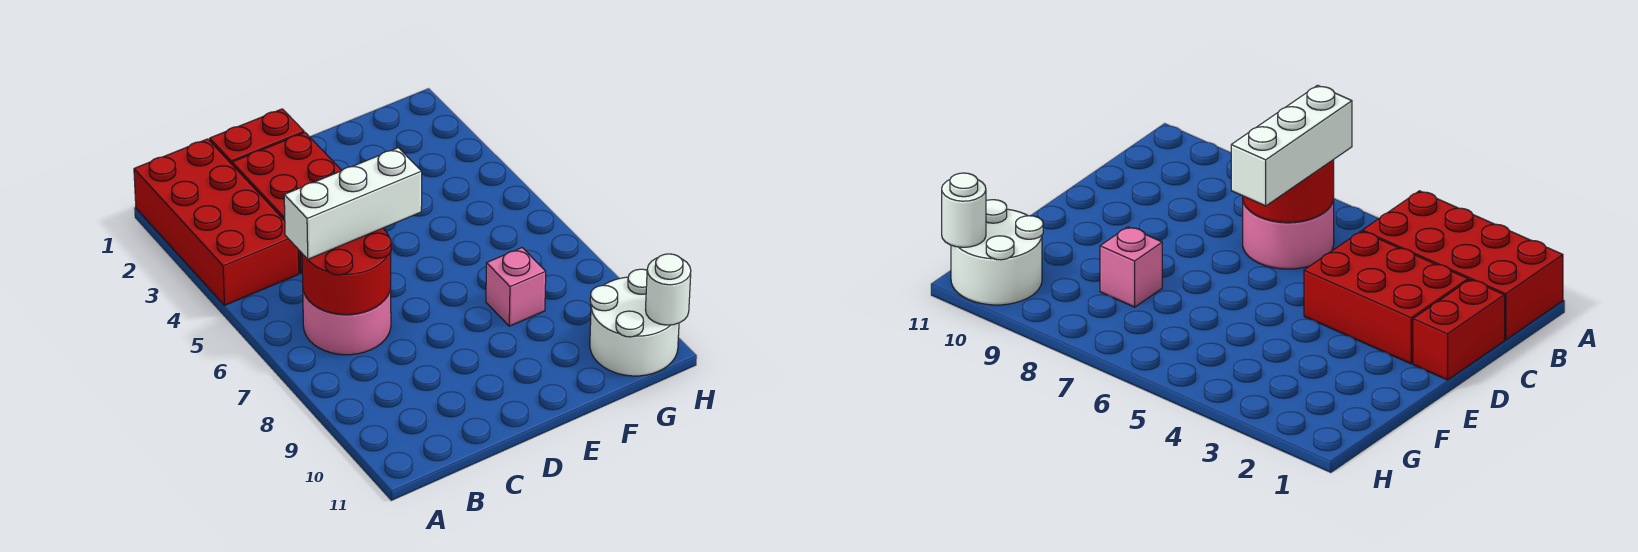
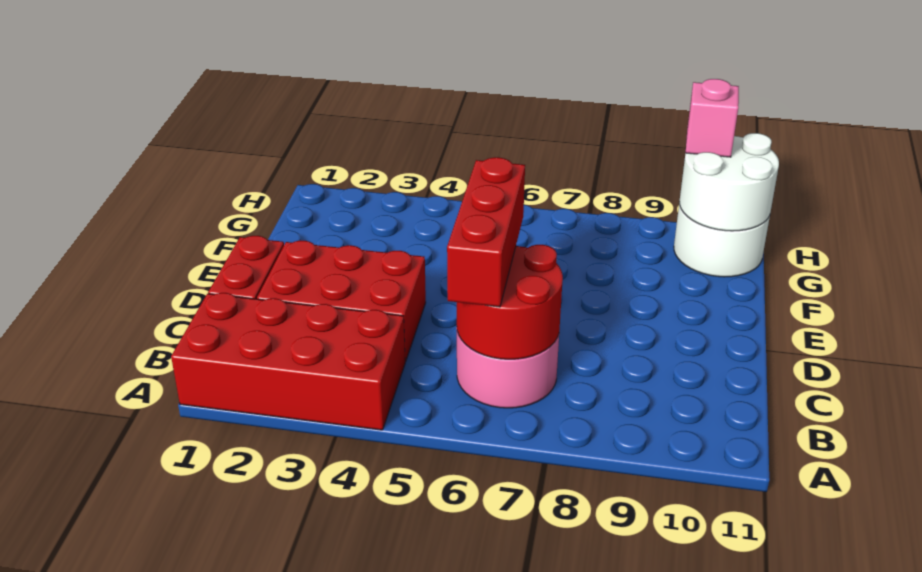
white brick B6:D6 level 3 -> red brick B6:D6 level 3
pink brick F8 level 1 -> pink brick H10 level 3
white round brick H11 level 2 -> white round brick G10:H11 level 2

